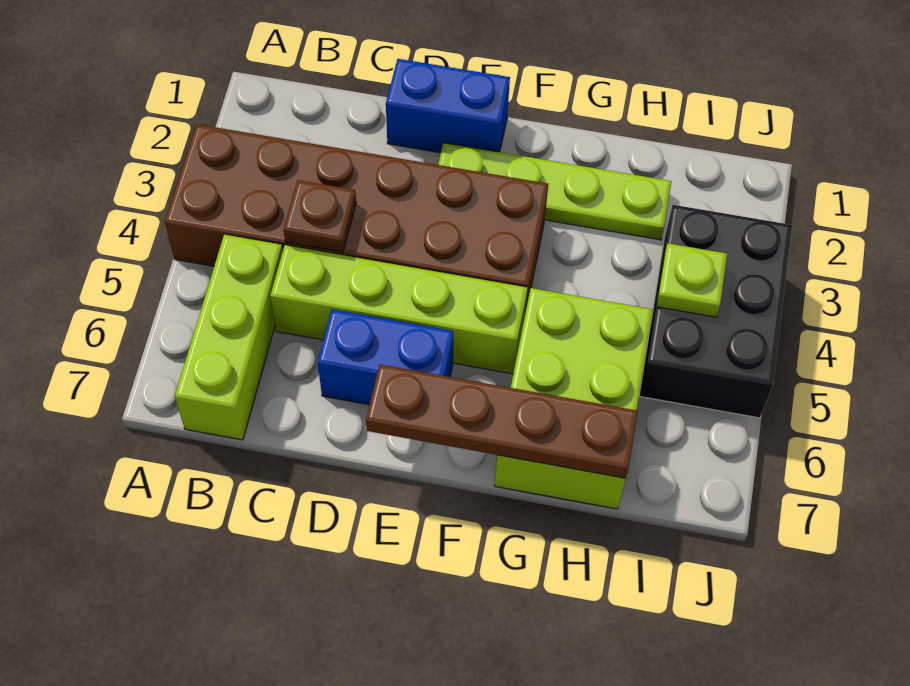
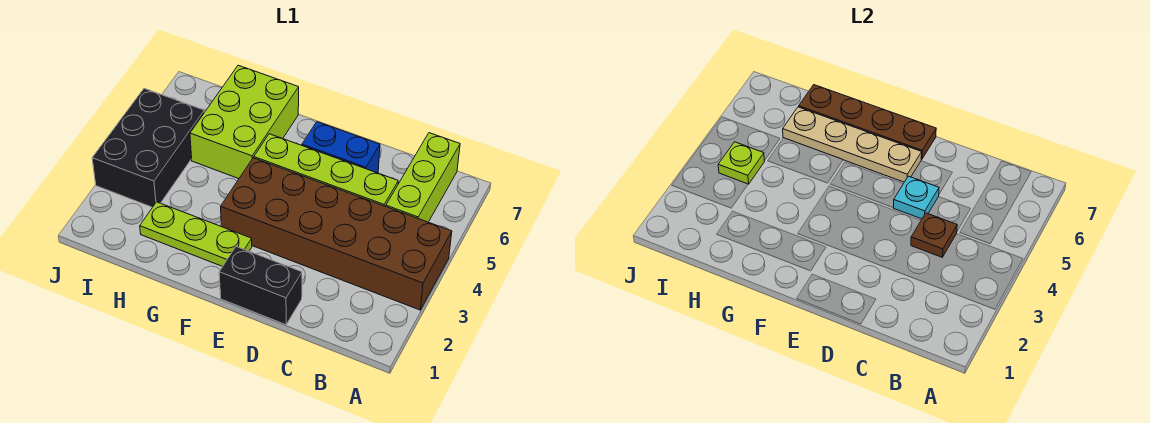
blue brick D1:E1 level 1 -> black brick D1:E1 level 1
none -> cyan plate D5 level 2
lime plate E2:H2 level 1 -> lime plate F2:H2 level 1
none -> tan plate E6:H6 level 2

